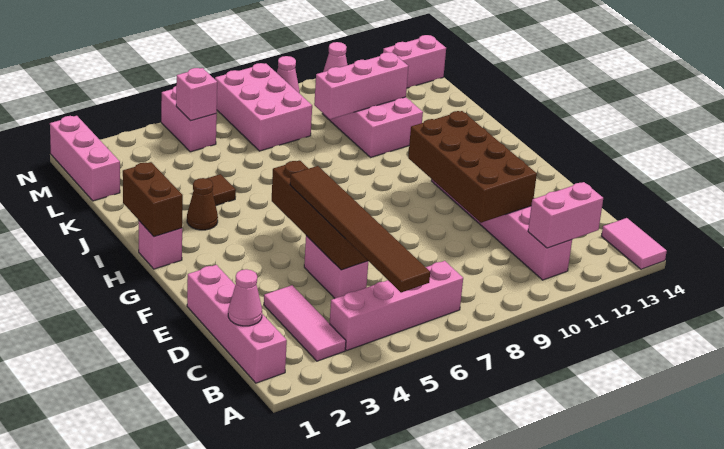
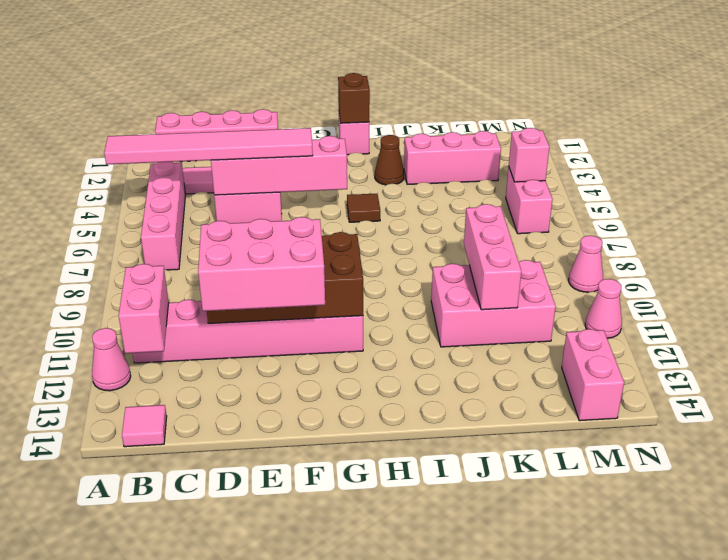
brown tile A5:F5 level 3 -> pink tile A5:F5 level 3
pink tile A14:B14 level 1 -> pink tile B14 level 1
pink cone C1 level 2 -> pink cone A12 level 1
brown brick D5:G5 level 2 -> pink brick D5:G5 level 2
brown brick H1:I1 level 2 -> brown brick H1 level 2
brown tile J4 level 1 -> brown tile H5 level 1
pink brick L1:N1 level 1 -> pink brick J3:L3 level 1
pink brick L7:N8 level 1 -> pink brick D11:F12 level 3
pink brick M5:N5 level 1 -> pink brick M5:M6 level 1

